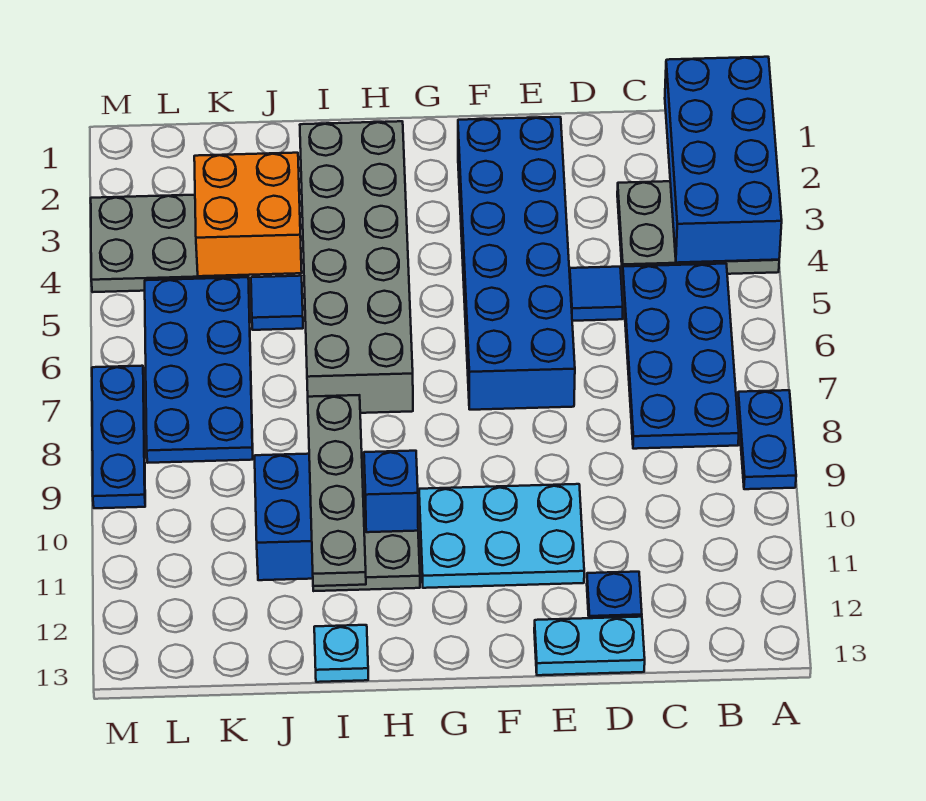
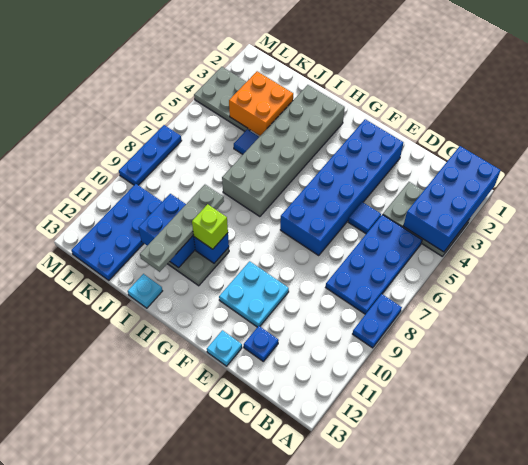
cyan plate D13:E13 level 1 -> cyan plate E13 level 1
cyan plate E10:G11 level 1 -> cyan plate E10:F11 level 1
none -> lime brick H10 level 3
blue plate K5:L8 level 1 -> blue plate K10:L13 level 1

